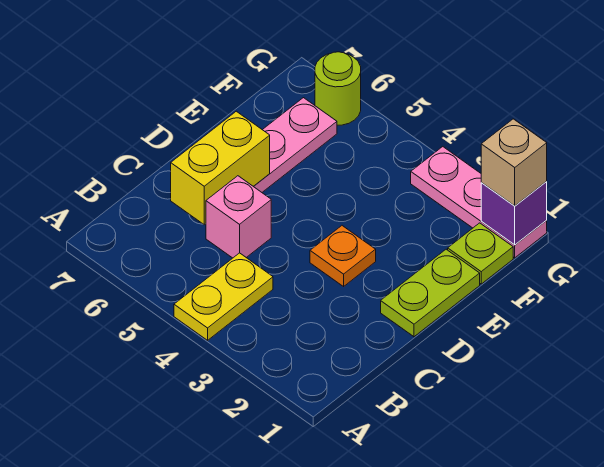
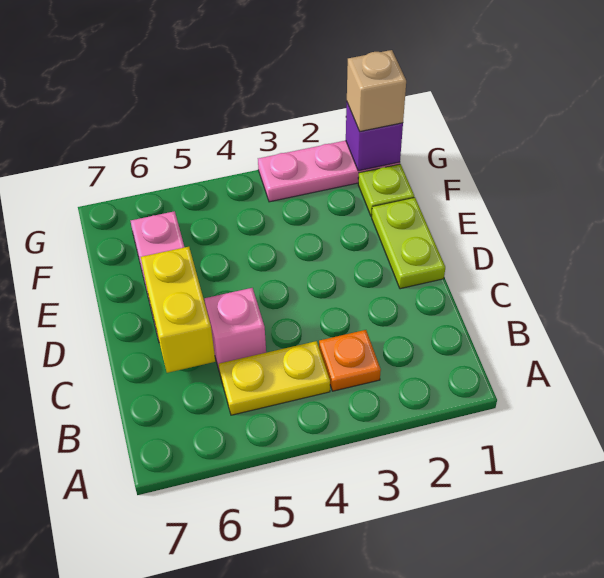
yellow plate A4:B4 level 1 -> yellow plate B4:B5 level 1
orange plate D3 level 1 -> orange plate B3 level 1
lime round brick G6 level 1 -> none

